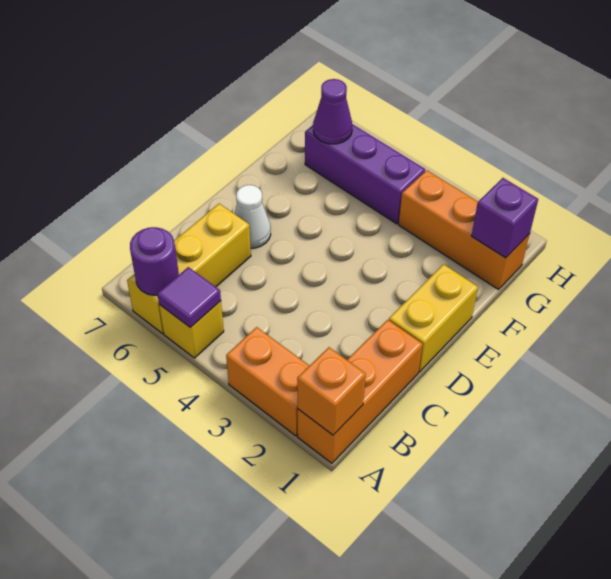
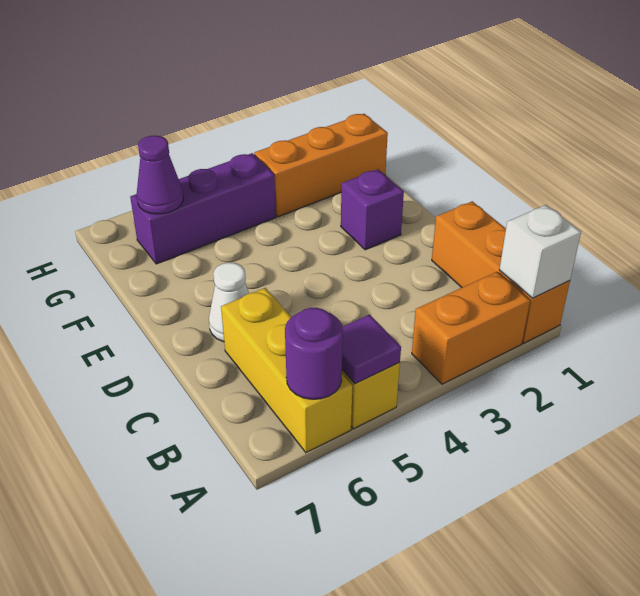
orange brick A1 level 2 -> white brick A1 level 2
yellow brick D1:E1 level 1 -> none
purple brick G1 level 2 -> purple brick E2 level 1

